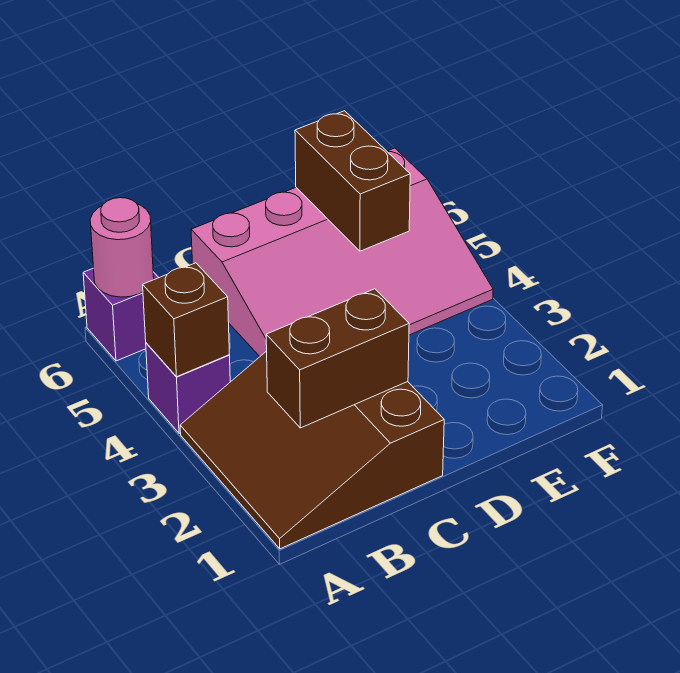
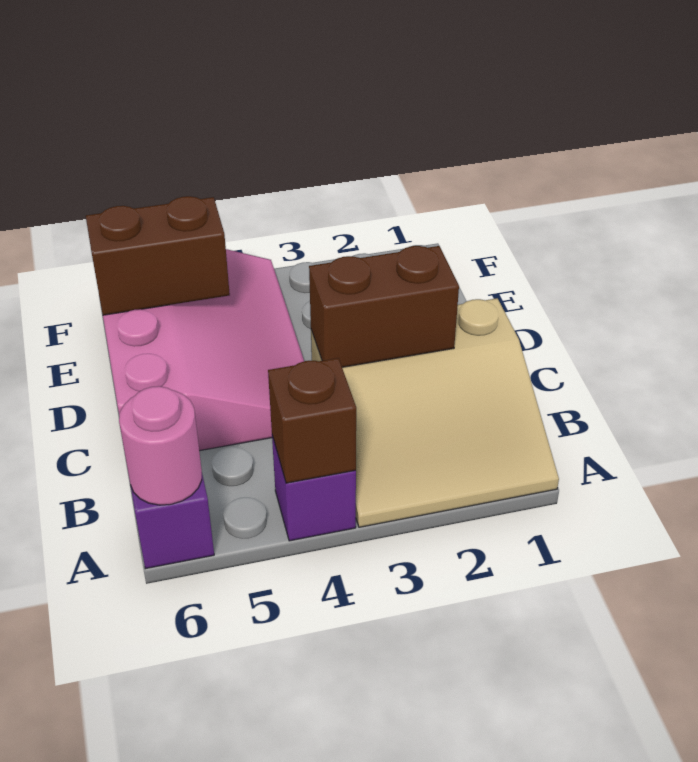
brown slope A1:C3 level 1 top C -> tan slope A1:C3 level 1 top C
brown brick B2:C2 level 2 -> brown brick C2:C3 level 2

